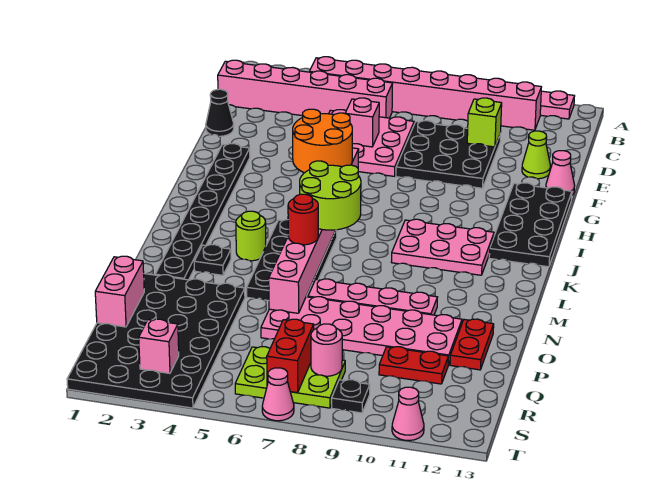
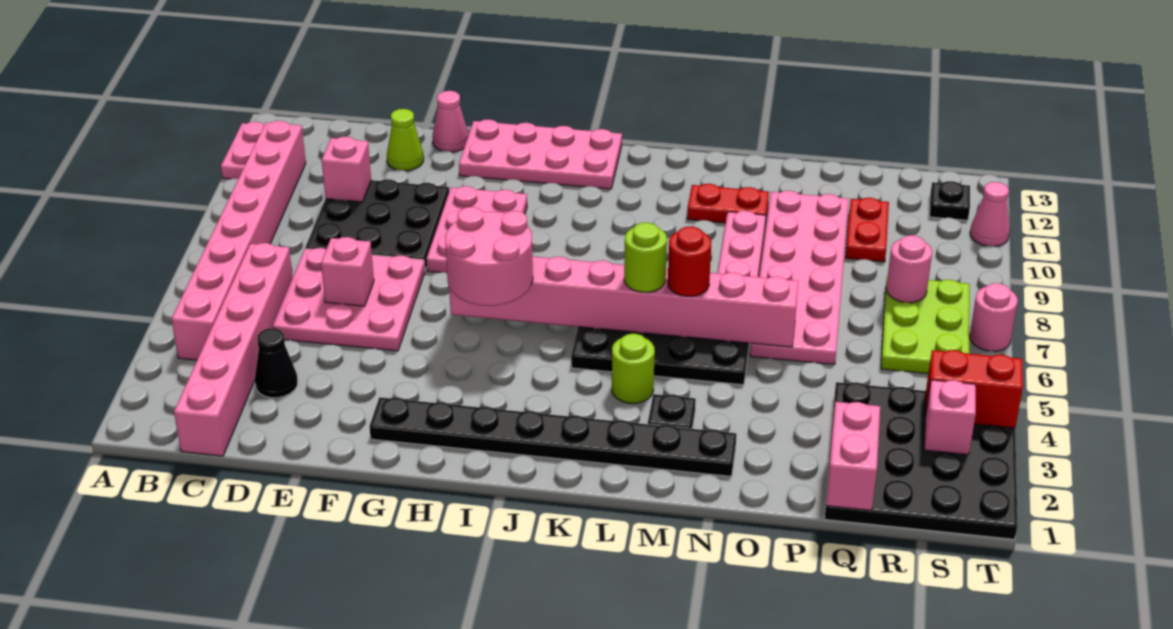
lime brick D10 level 2 -> pink brick D10 level 2
black cone E1 level 1 -> black cone D3 level 1
black plate G12:J13 level 1 -> pink plate G12:J13 level 1
orange round brick H5:I6 level 3 -> pink round brick H5:I6 level 3
pink plate J9:K11 level 1 -> pink plate G8:H10 level 1
lime round brick K6:L7 level 3 -> lime round brick L6 level 3
black plate O1:T4 level 1 -> black plate Q1:T4 level 1
red plate O12:P12 level 1 -> red plate M11:N11 level 1
pink brick P1:Q1 level 2 -> pink brick Q1:Q2 level 2
red brick R7:S7 level 2 -> red brick S4:T4 level 2
black plate S9 level 1 -> black plate S12 level 1
pink cone T7 level 1 -> pink round brick T7 level 1

